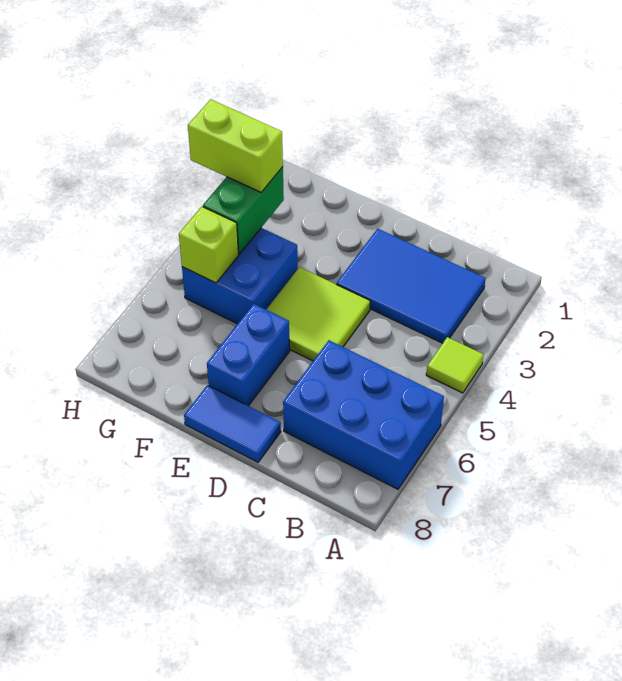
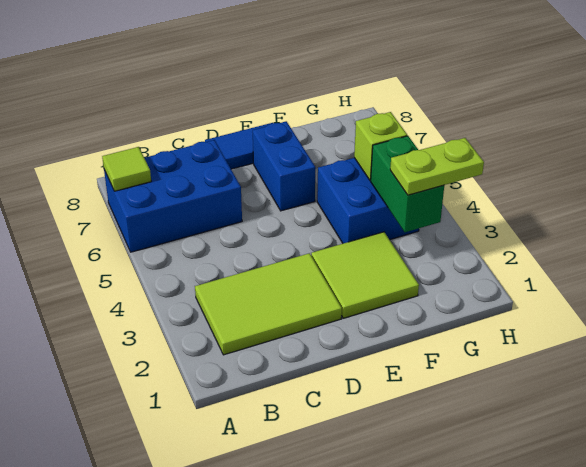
lime tile A4 level 1 -> lime tile A7 level 2
blue tile B2:D3 level 1 -> lime tile B2:D3 level 1
lime tile D4:E5 level 1 -> lime tile E2:F3 level 1
lime brick G3:H3 level 3 -> lime plate G3:H3 level 3

